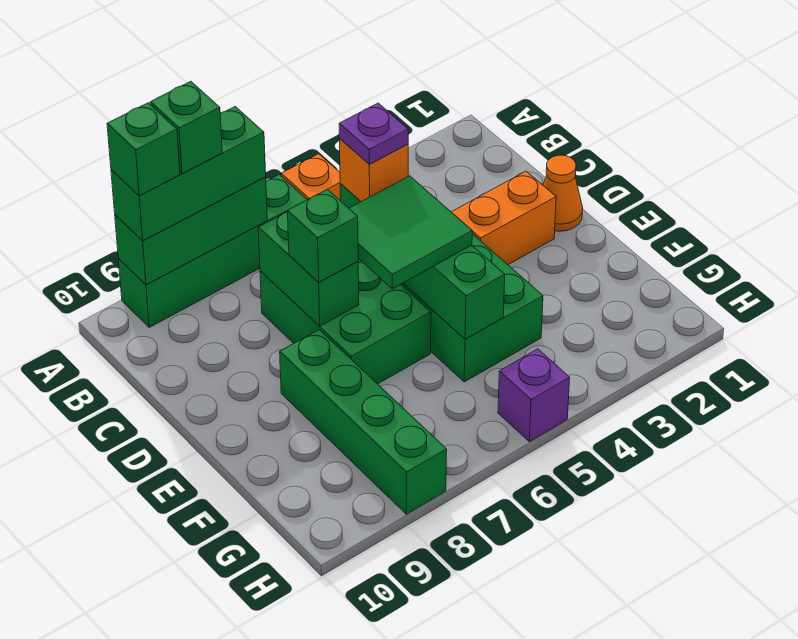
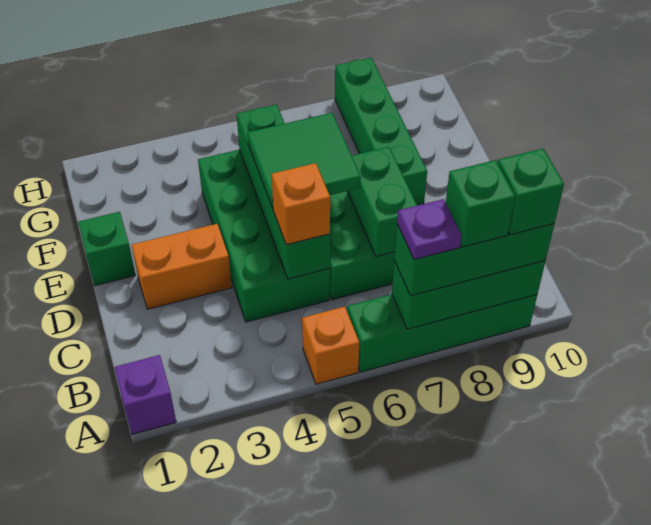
purple plate C5 level 4 -> purple plate A7 level 4
orange cone D1 level 1 -> none
green brick D7 level 3 -> green brick E1 level 1
purple brick H5 level 1 -> purple brick A1 level 1

